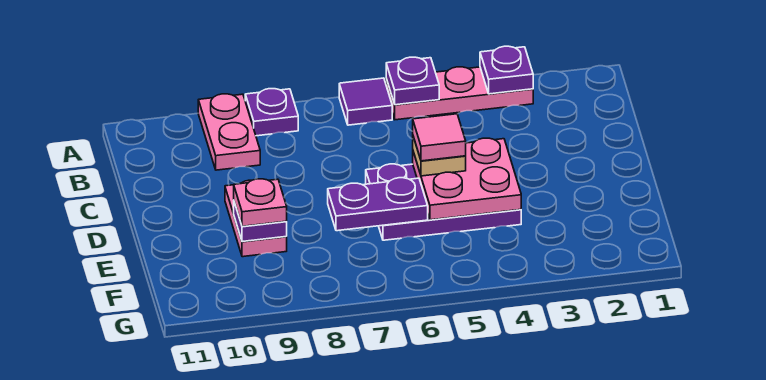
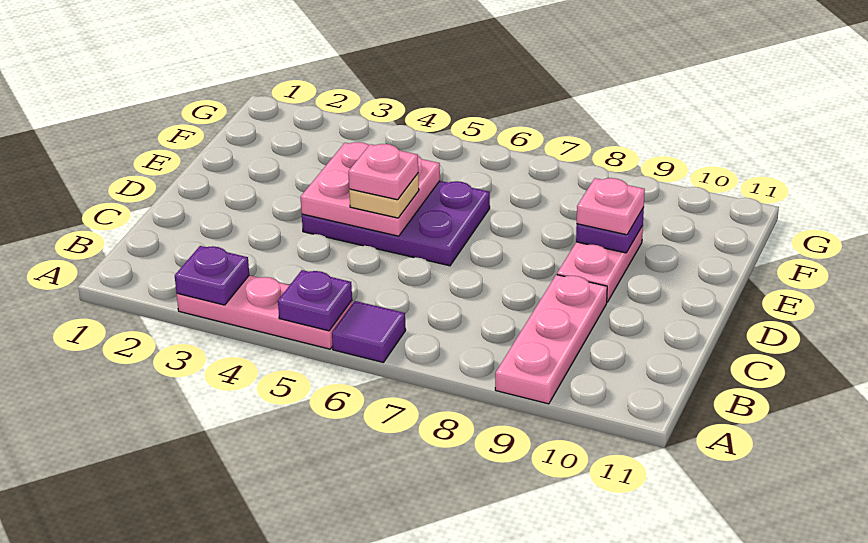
purple plate A8 level 1 -> none
pink plate A9:B9 level 1 -> pink plate A9:C9 level 1
pink tile D5 level 4 -> pink plate D5 level 4
purple plate E6:E7 level 2 -> none

